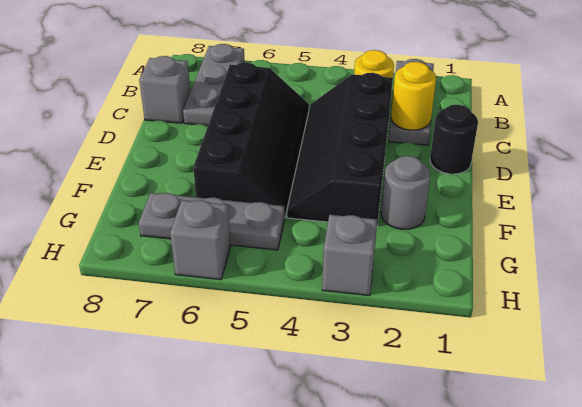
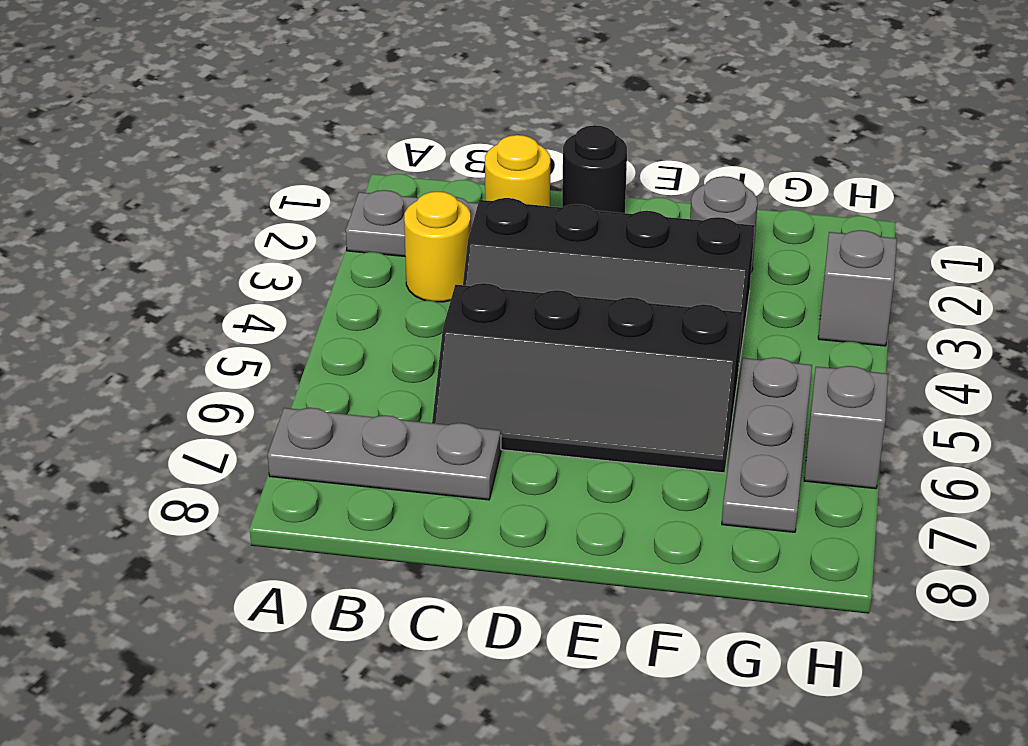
black slope C5:F6 level 1 top 6 -> black slope C5:F6 level 1 top 5
grey brick C8 level 1 -> none

